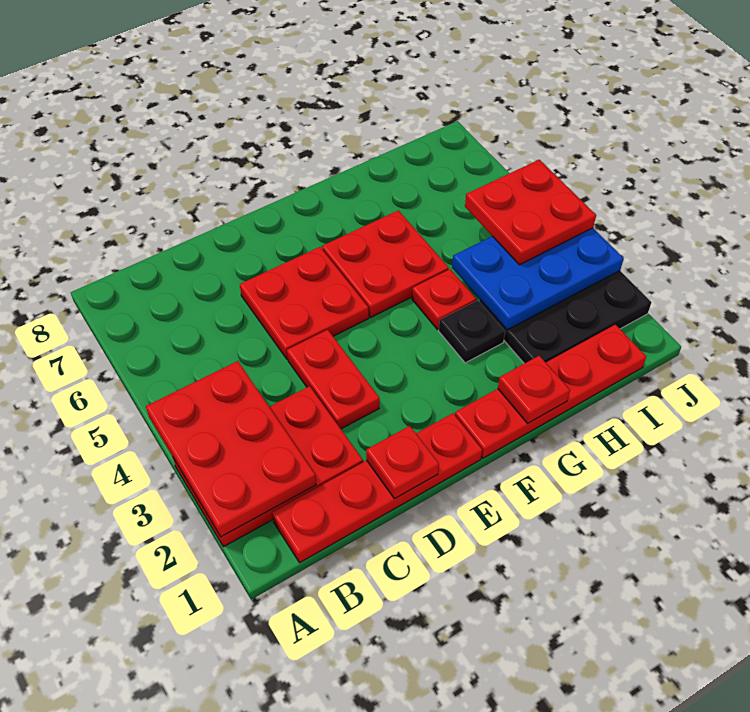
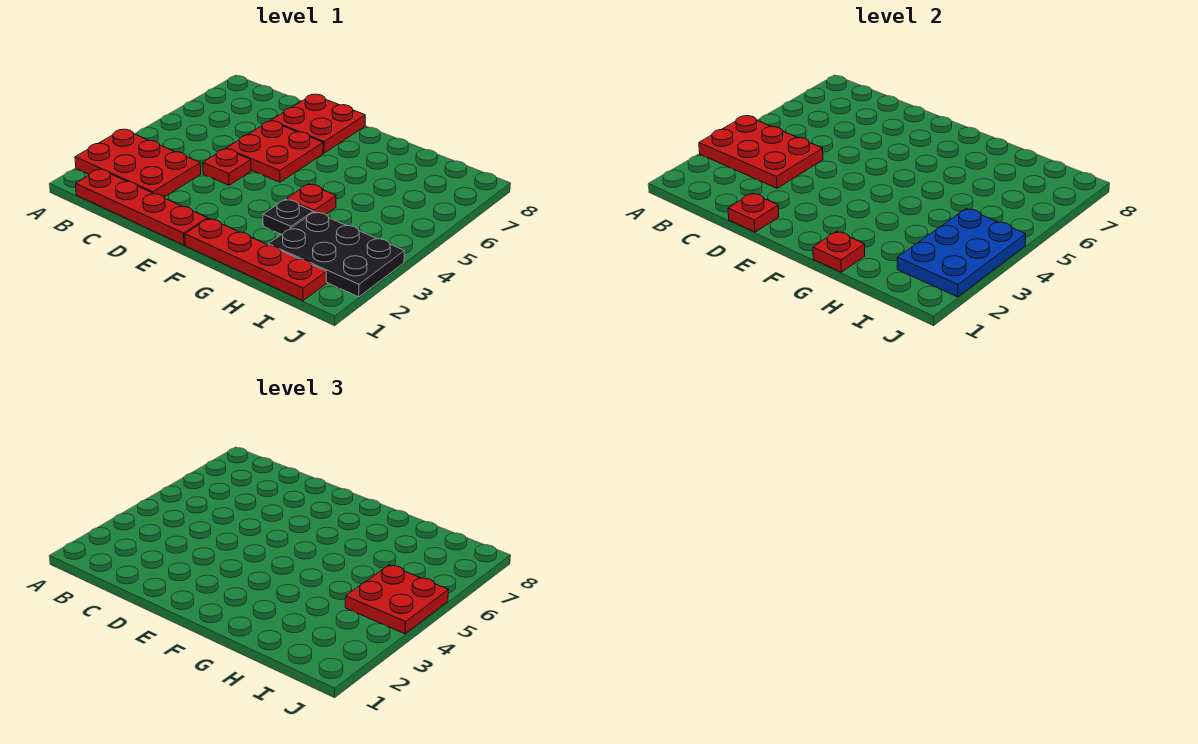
red plate A2:B4 level 2 -> red plate A3:C4 level 2
red plate D3:D4 level 1 -> red plate D4 level 1
red plate F5:G6 level 1 -> red plate D7:E8 level 1
blue plate H3:J4 level 2 -> blue plate I2:J4 level 2

